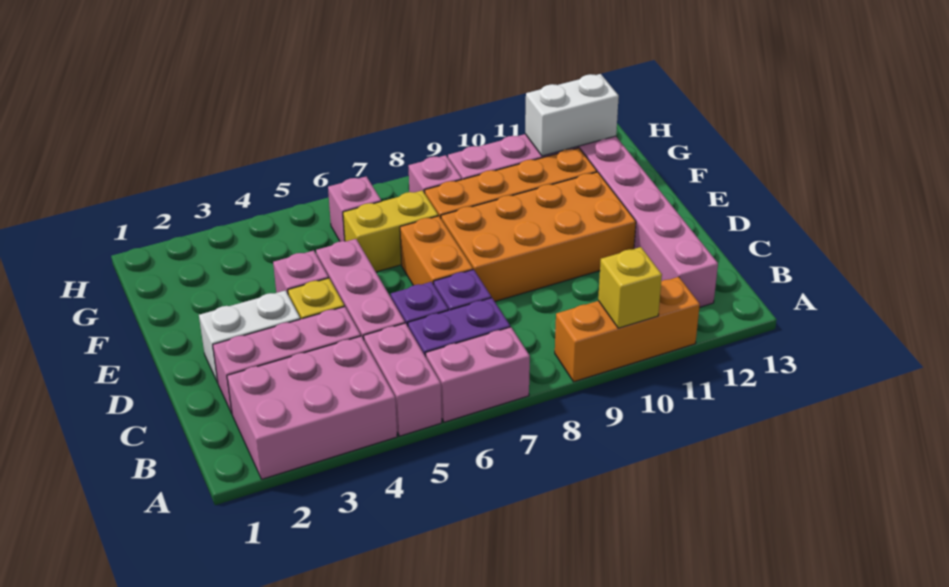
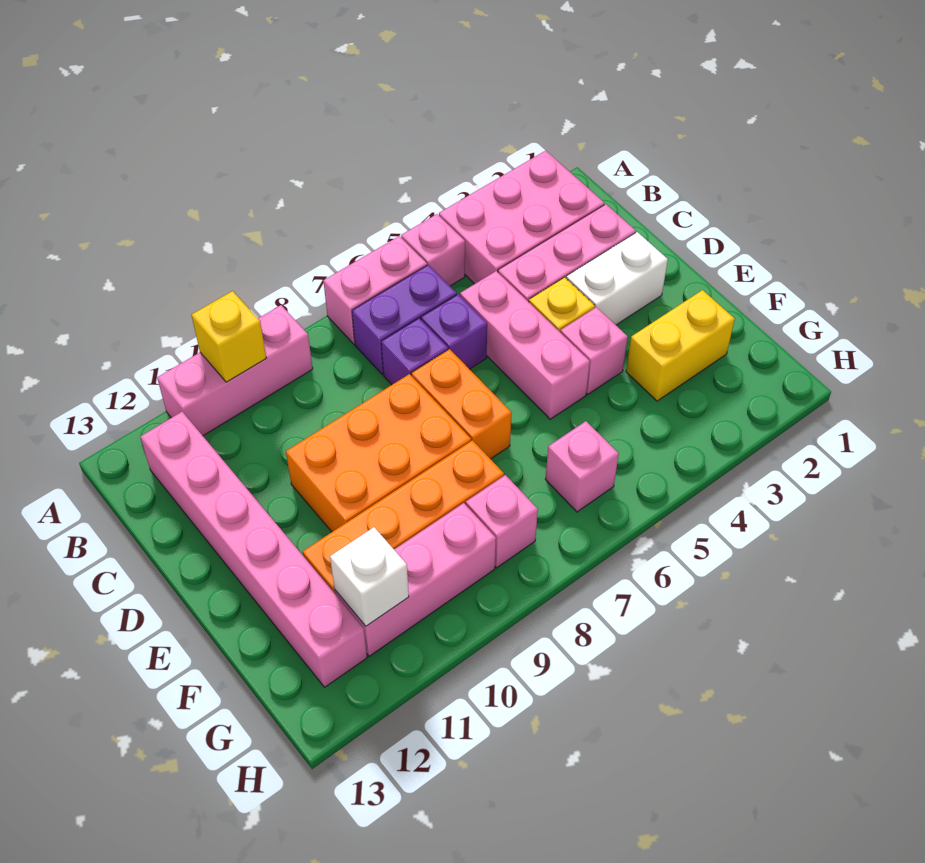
pink brick A5:B5 level 1 -> pink brick A5 level 1
orange brick A9:A11 level 1 -> pink brick A9:A11 level 1
orange brick D8:E11 level 1 -> orange brick D8:E10 level 1
yellow brick F6:F7 level 1 -> yellow brick F2:F3 level 1
white brick G11:G12 level 2 -> white brick G11 level 2

